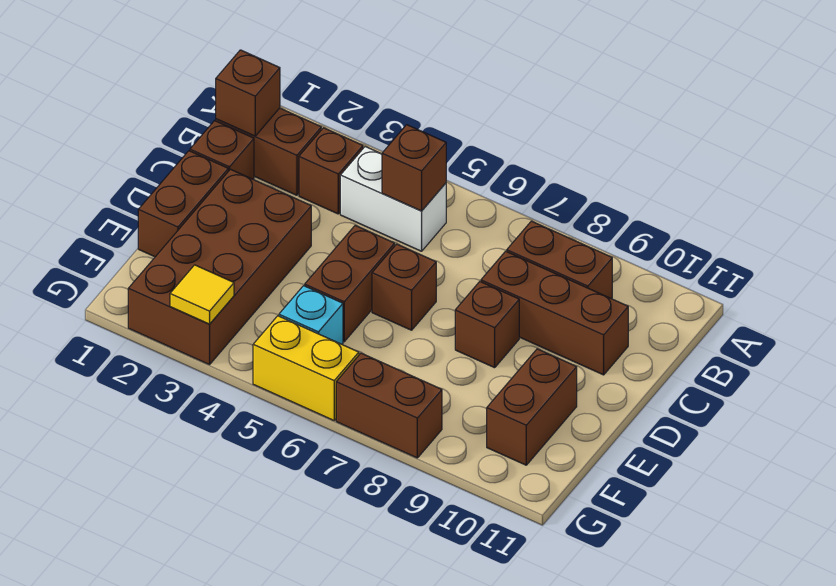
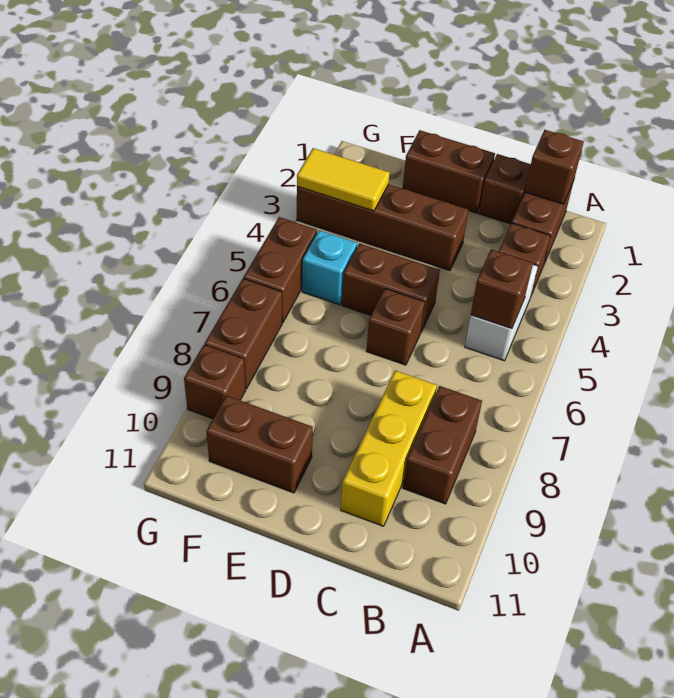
brown brick C8:C10 level 1 -> yellow brick C8:C10 level 1
brown brick D2:G3 level 1 -> brown brick D3:G3 level 1
brown brick D8 level 1 -> brown brick G9 level 1
yellow tile G3 level 2 -> yellow tile F3:G3 level 2
yellow brick G5:G6 level 1 -> brown brick G5:G6 level 1

